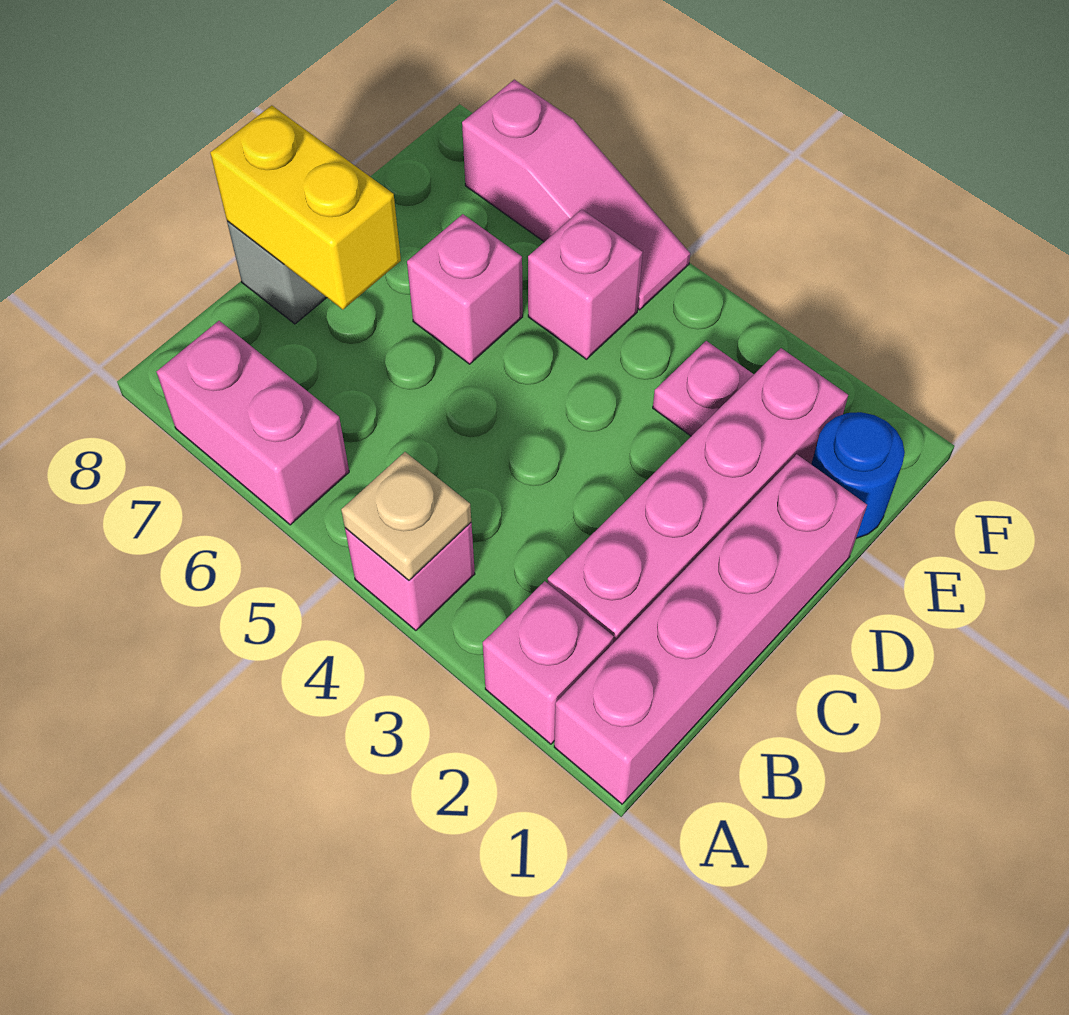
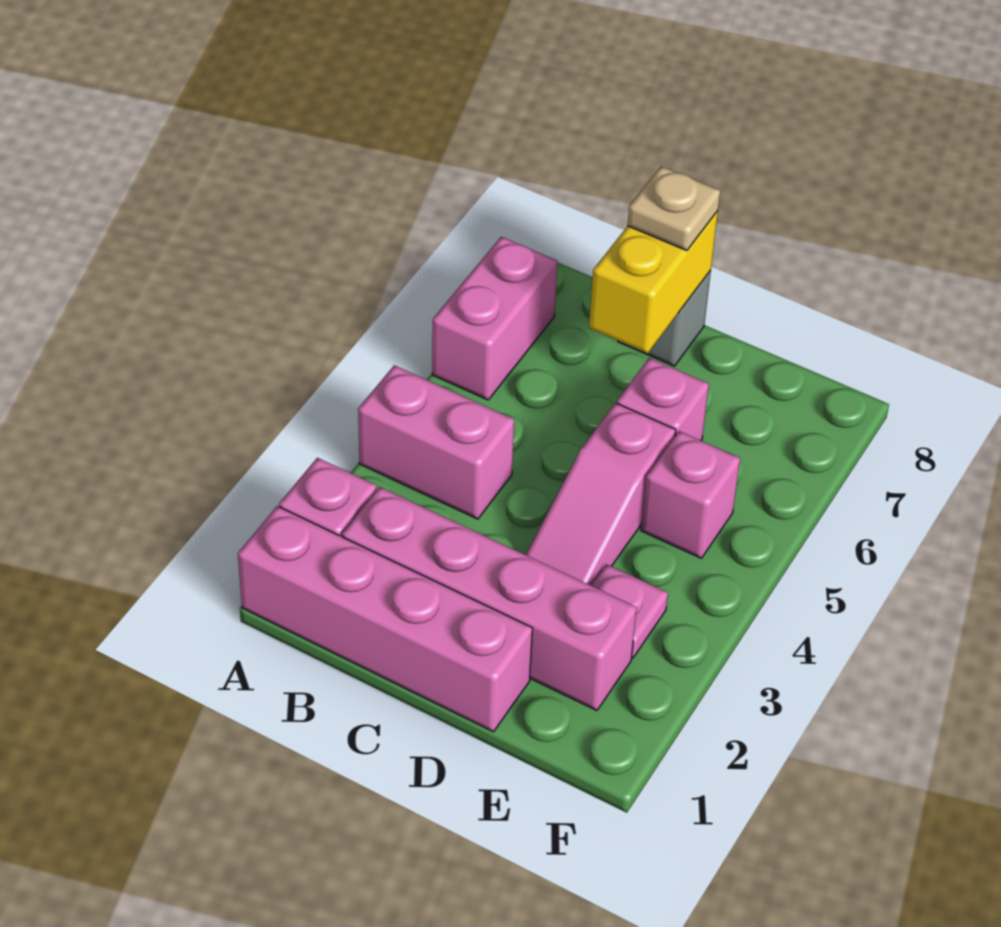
pink brick A4 level 1 -> pink brick A4:B4 level 1
tan plate A4 level 2 -> tan plate C8 level 3
blue round brick E1 level 1 -> none
pink slope F5:F7 level 1 top 7 -> pink slope D3:D5 level 1 top 5

